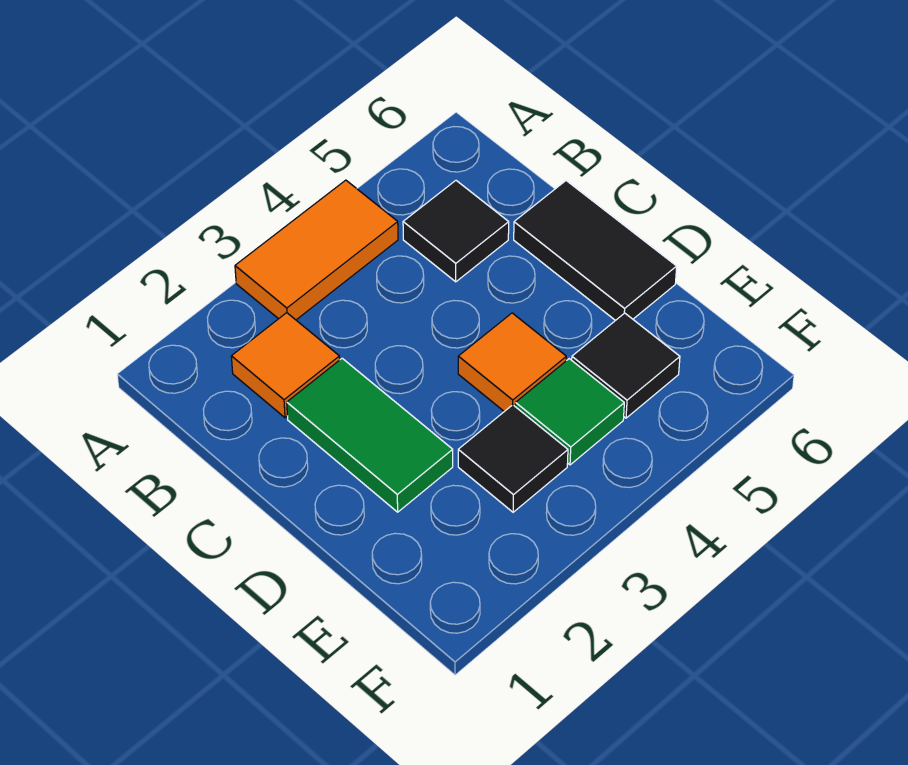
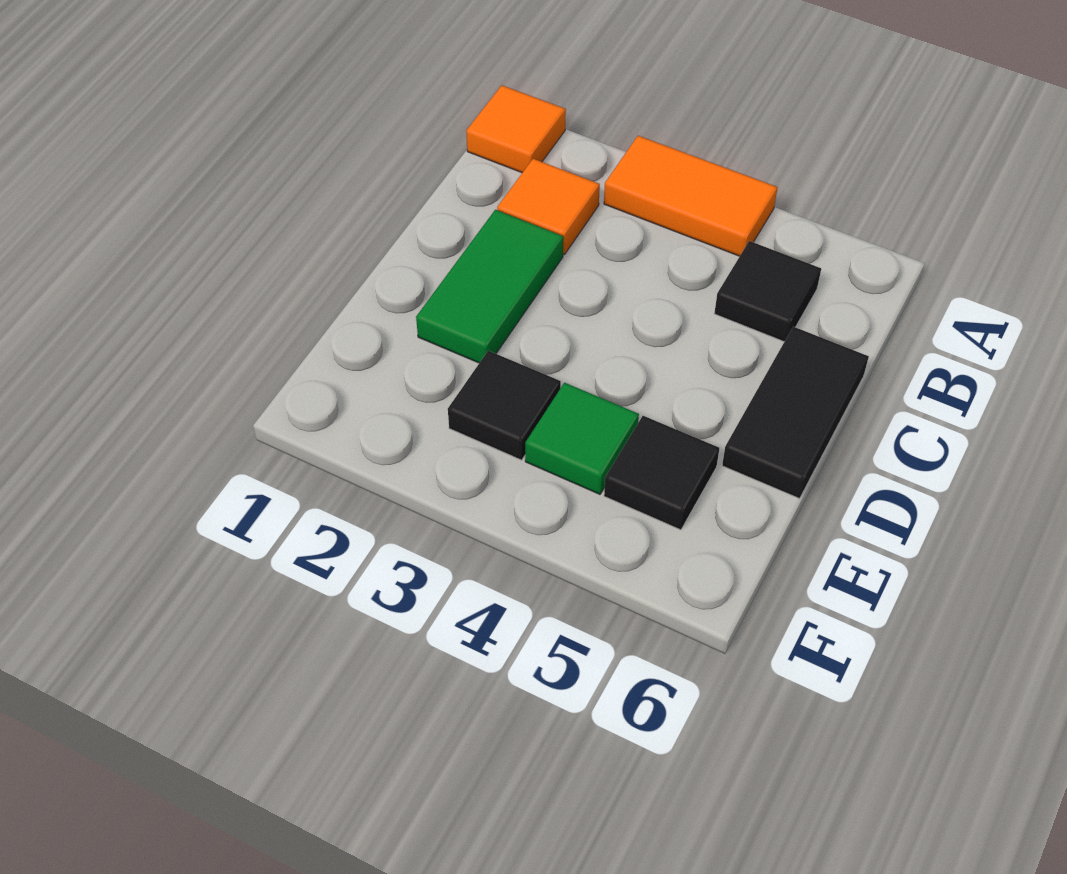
orange tile D4 level 1 -> orange tile A1 level 1

